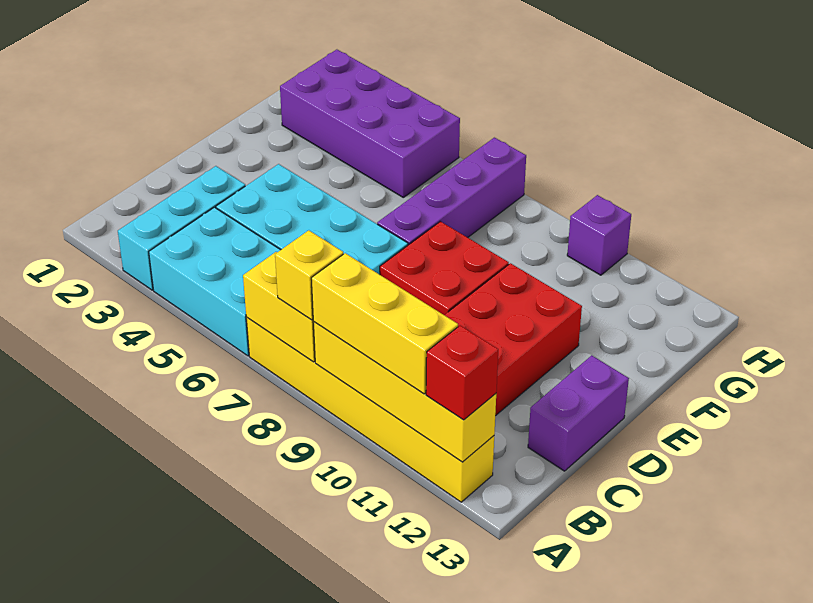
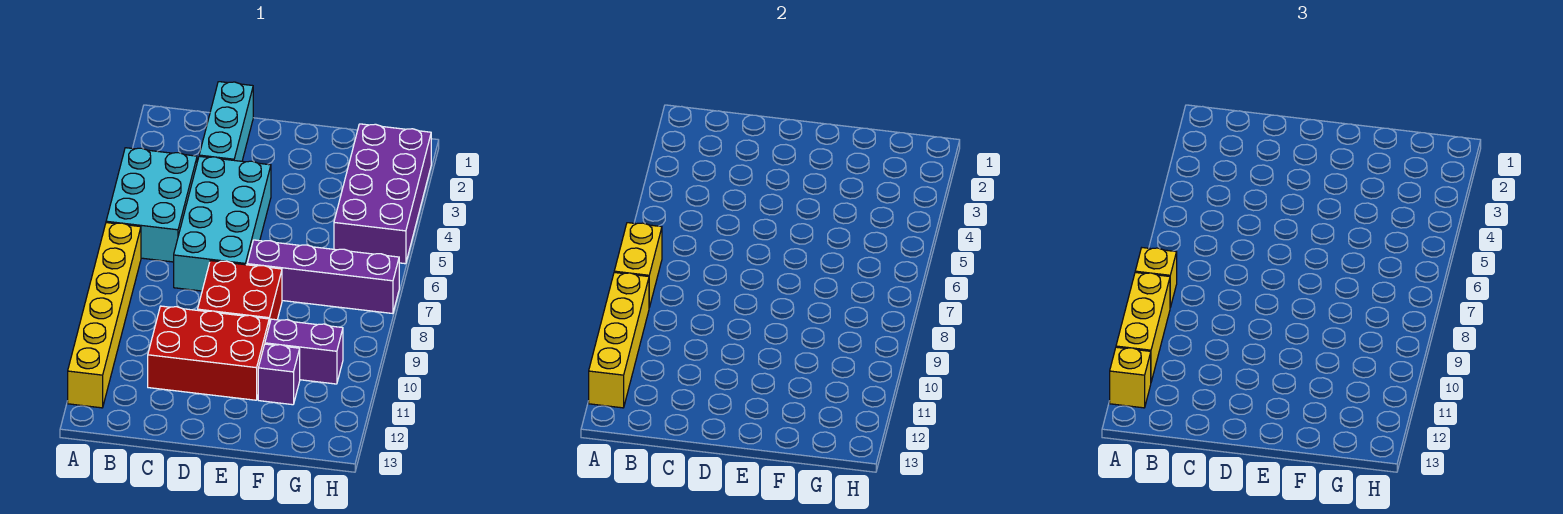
cyan brick A3:C3 level 1 -> cyan brick C1:C3 level 1
red brick A12 level 3 -> yellow brick A12 level 3
purple brick C13:D13 level 1 -> purple brick F10:G10 level 1
purple brick H10 level 1 -> purple brick F11 level 1

